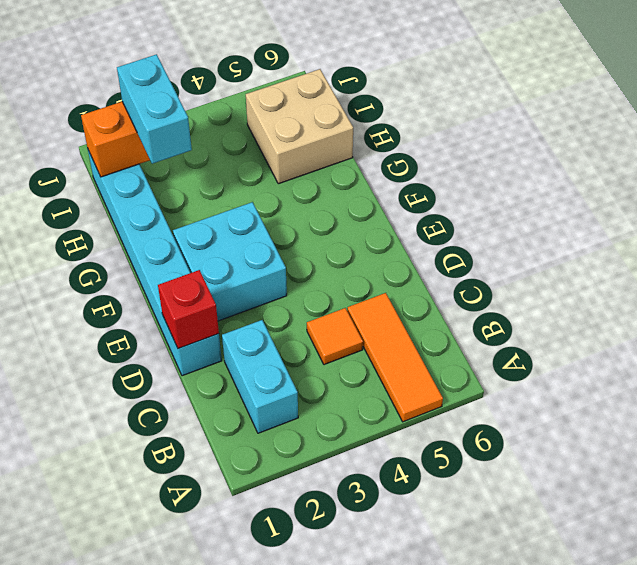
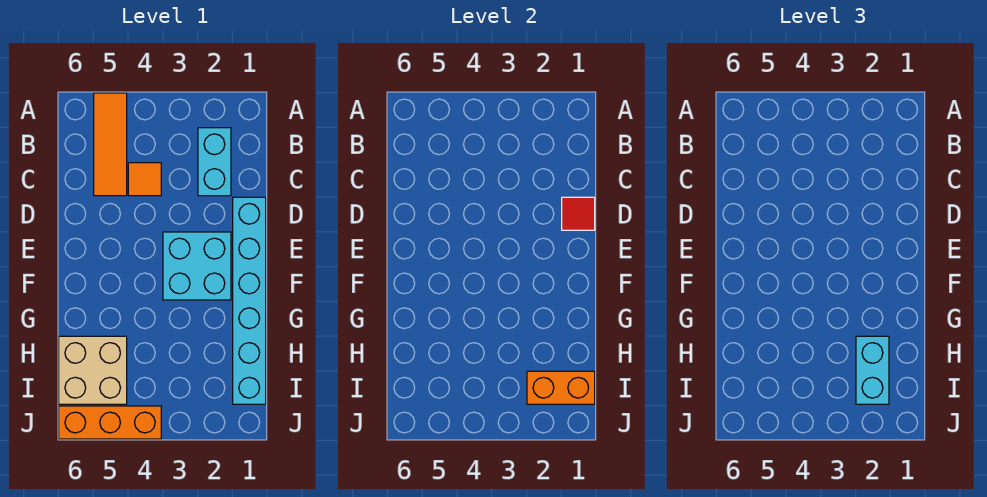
red brick D1 level 2 -> red tile D1 level 2
none -> orange brick J4:J6 level 1

